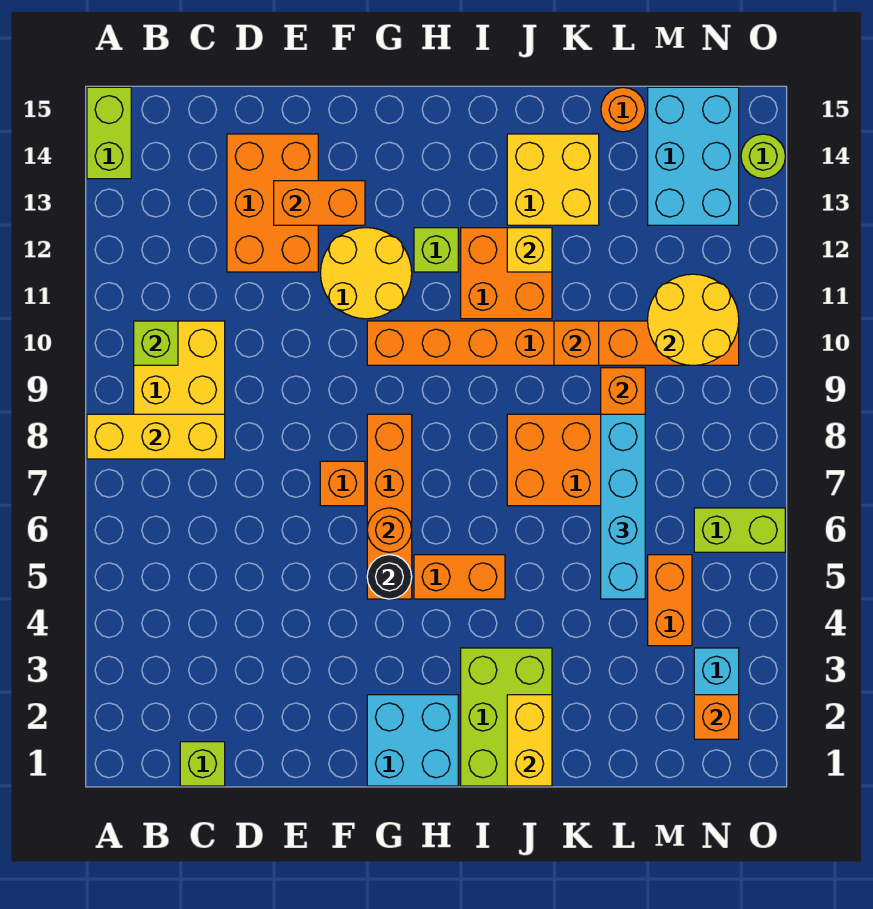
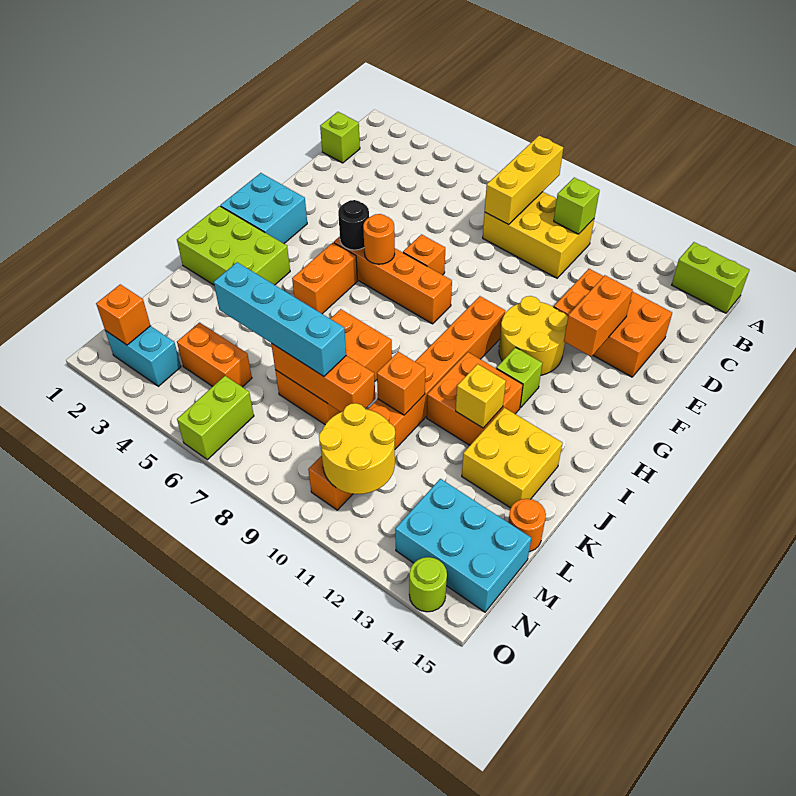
yellow brick J1:J2 level 2 -> none

